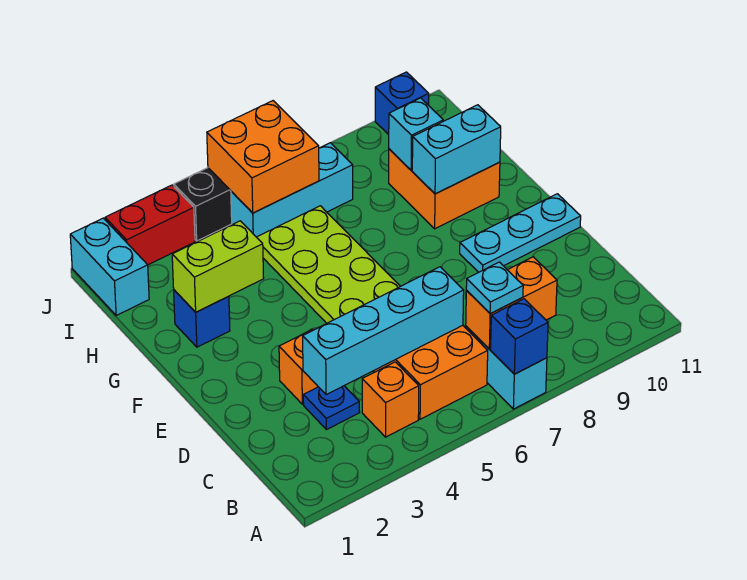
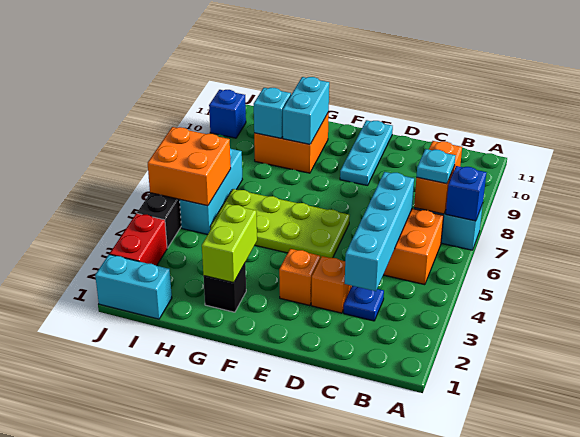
orange brick B4 level 1 -> orange brick E3 level 1
blue brick G2 level 1 -> black brick G2 level 1

